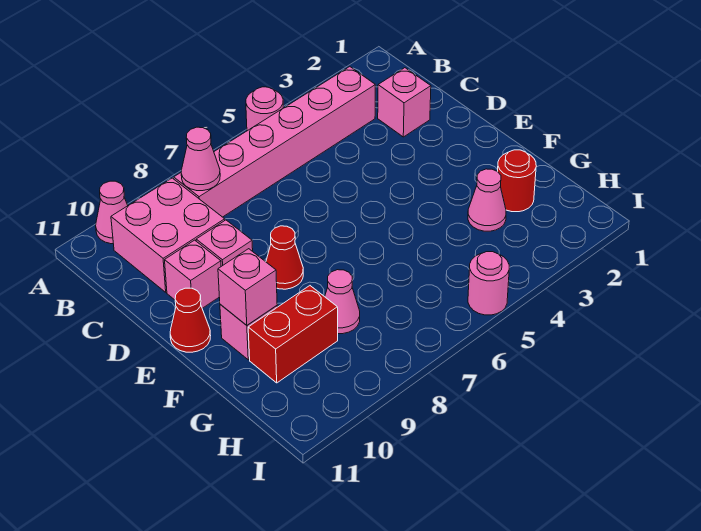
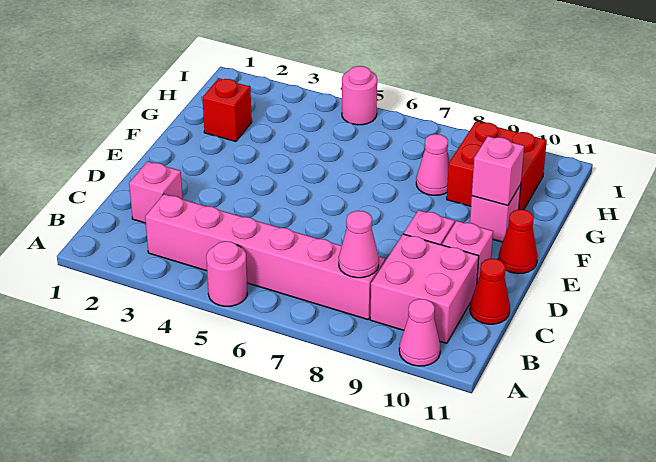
red cone E8 level 1 -> red cone C11 level 1
red round brick G2 level 1 -> red brick G2 level 1
pink cone G3 level 1 -> none
red brick G9:G10 level 1 -> red brick G9:H10 level 1

